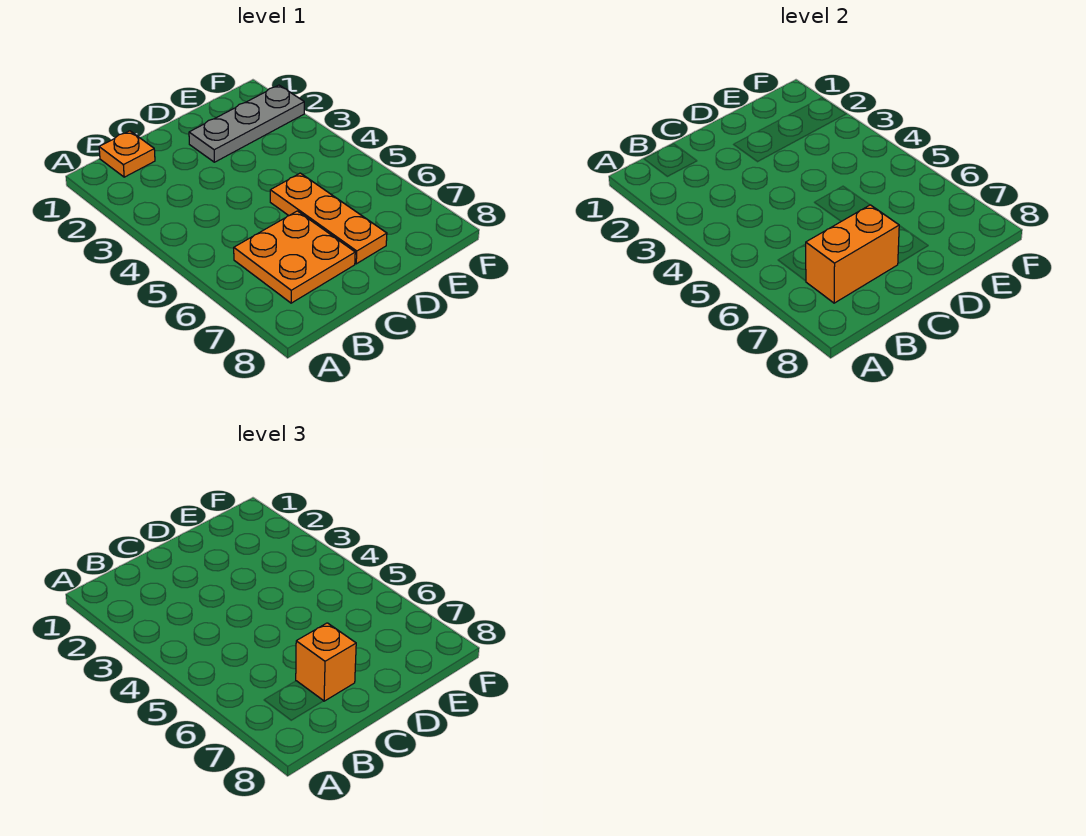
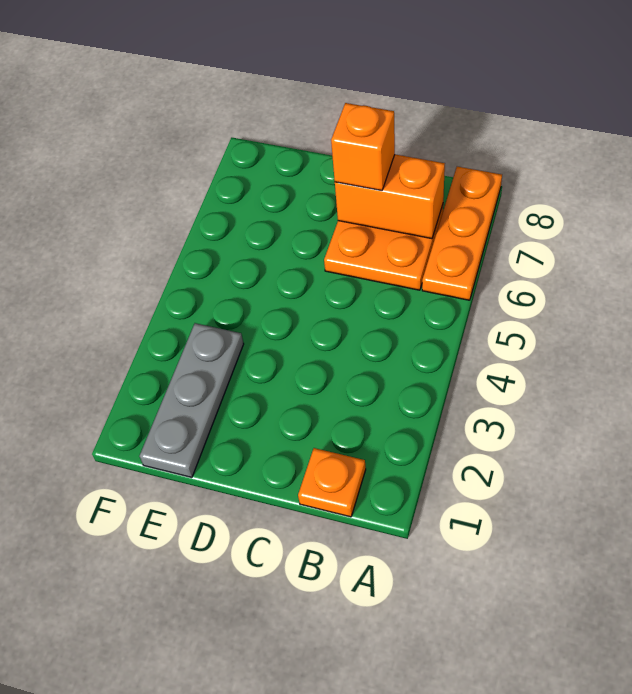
grey plate D2:F2 level 1 -> grey plate E1:E3 level 1
orange plate D5:D7 level 1 -> orange plate A6:A8 level 1

